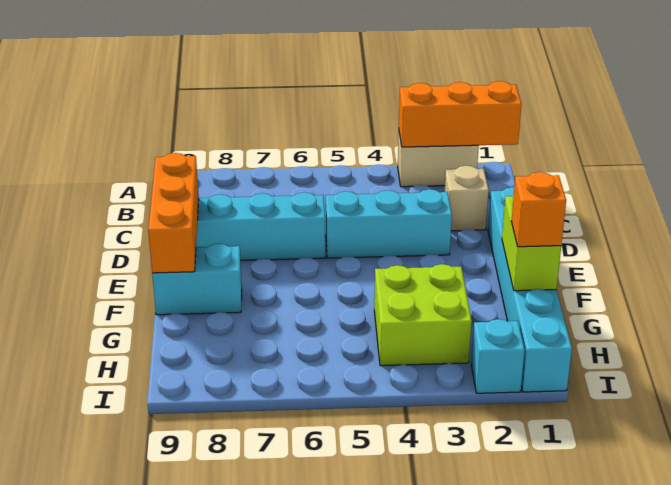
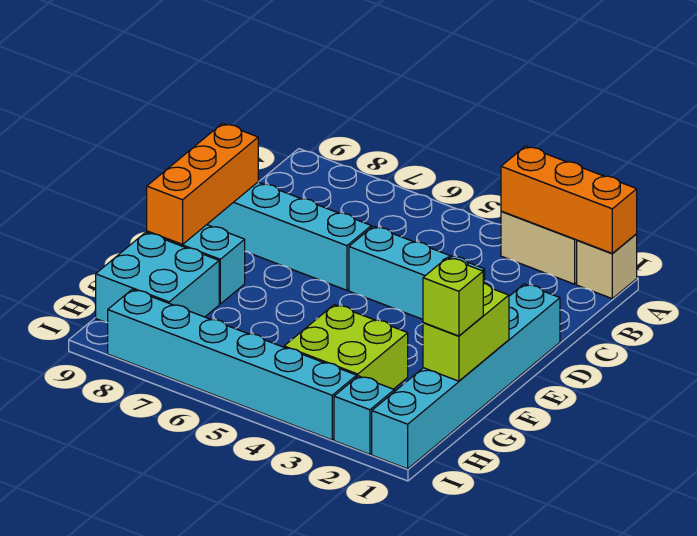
tan brick C2 level 1 -> tan brick A1 level 1
orange brick G1 level 3 -> lime brick G1 level 3
none -> cyan brick G8:H9 level 1
none -> cyan brick I3:I8 level 1

